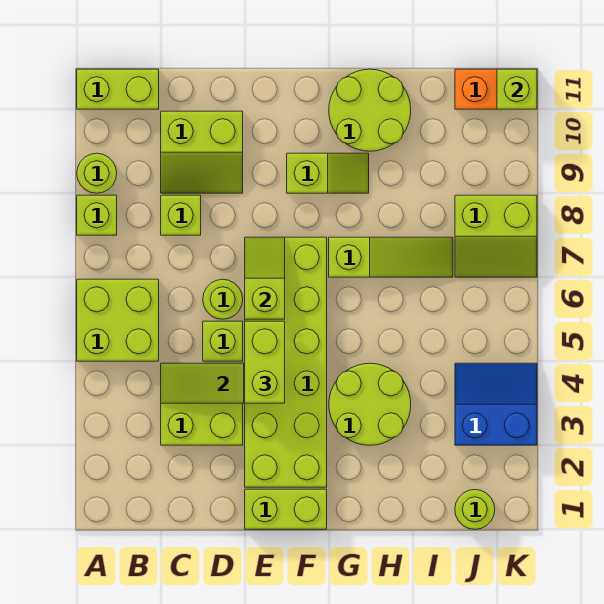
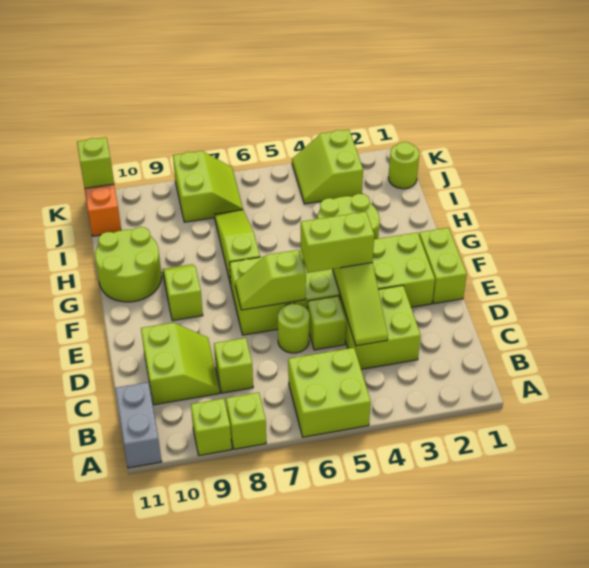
lime round brick A9 level 1 -> lime brick A9 level 1
lime brick A11:B11 level 1 -> grey brick A11:B11 level 1
blue slope J3:K4 level 1 top 3 -> lime slope J3:K4 level 1 top 3

